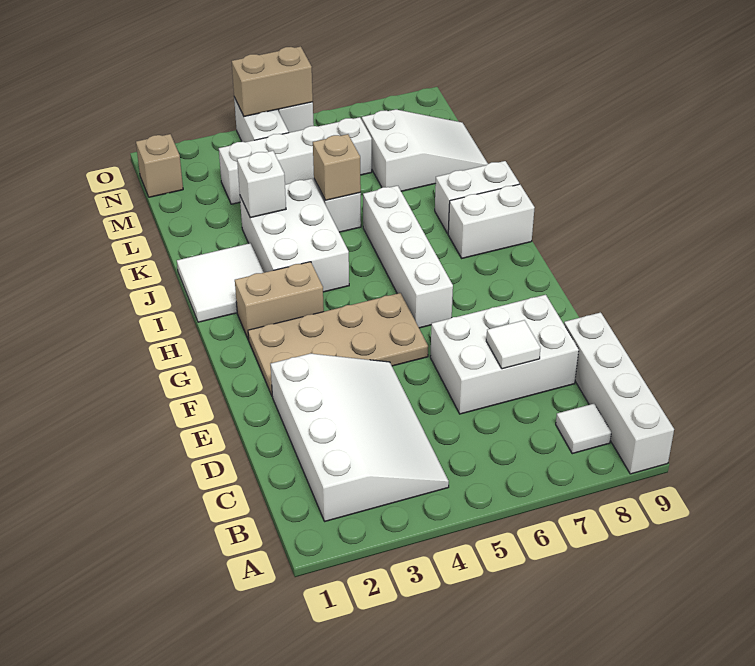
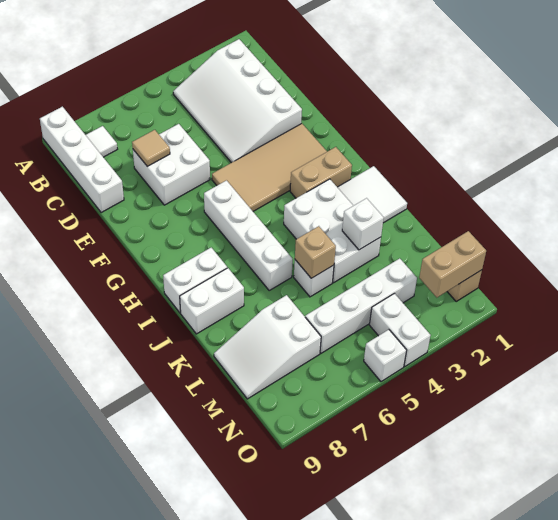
white brick D6:E8 level 1 -> white brick D6:E7 level 1
white tile D7 level 2 -> tan tile D7 level 2
tan plate F2:G5 level 1 -> tan tile F2:G5 level 1
tan brick O4:O5 level 2 -> tan brick N1:N2 level 2

